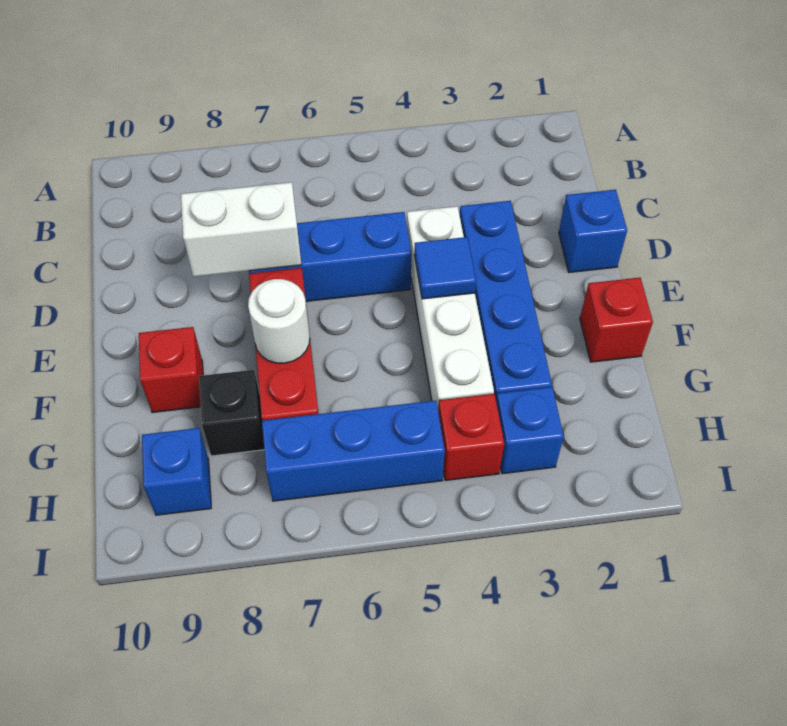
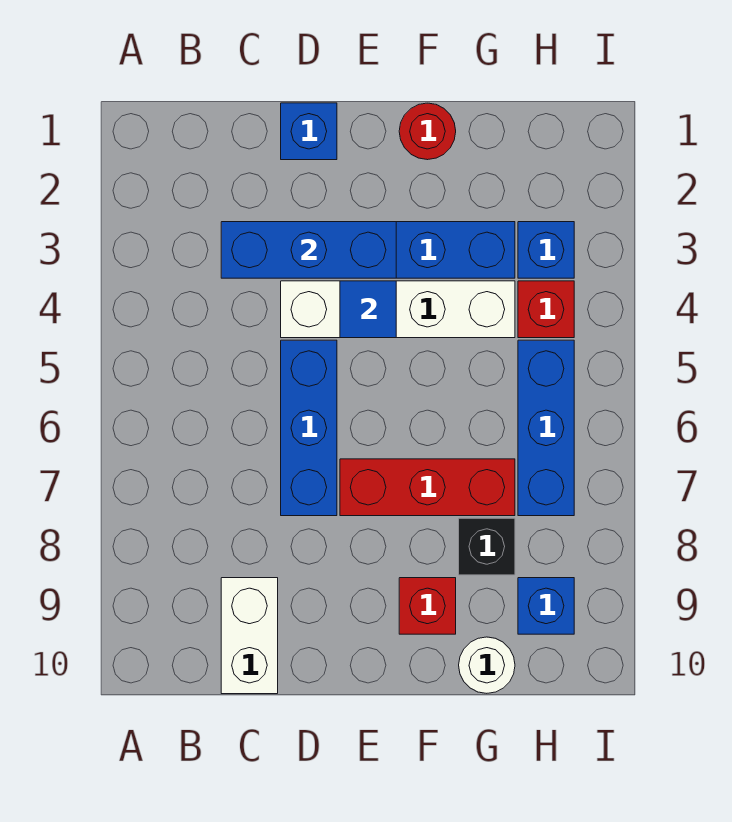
none -> blue brick C3:E3 level 2
white brick D7:D8 level 2 -> white brick C9:C10 level 1
red brick F1 level 1 -> red round brick F1 level 1
white round brick F7 level 2 -> white round brick G10 level 1

